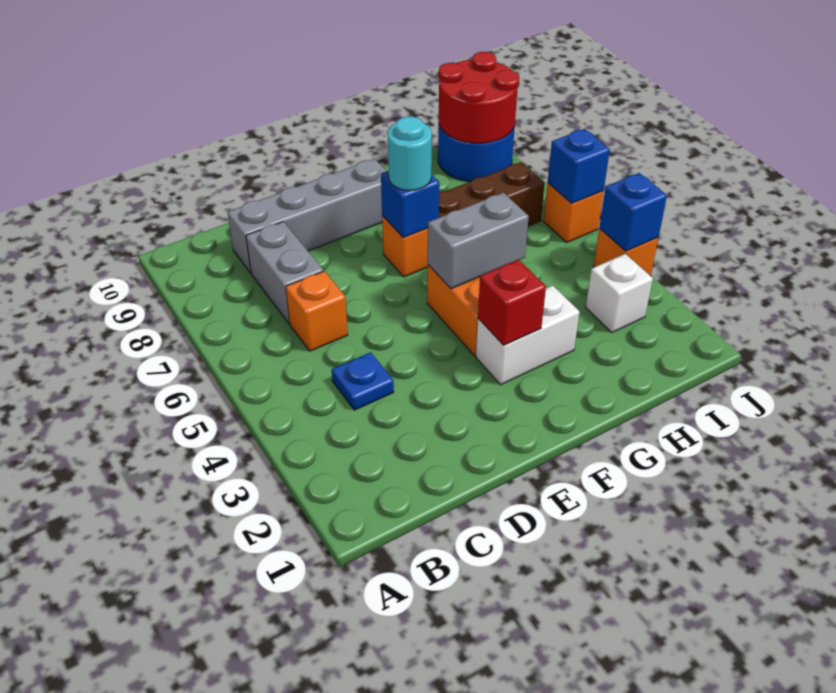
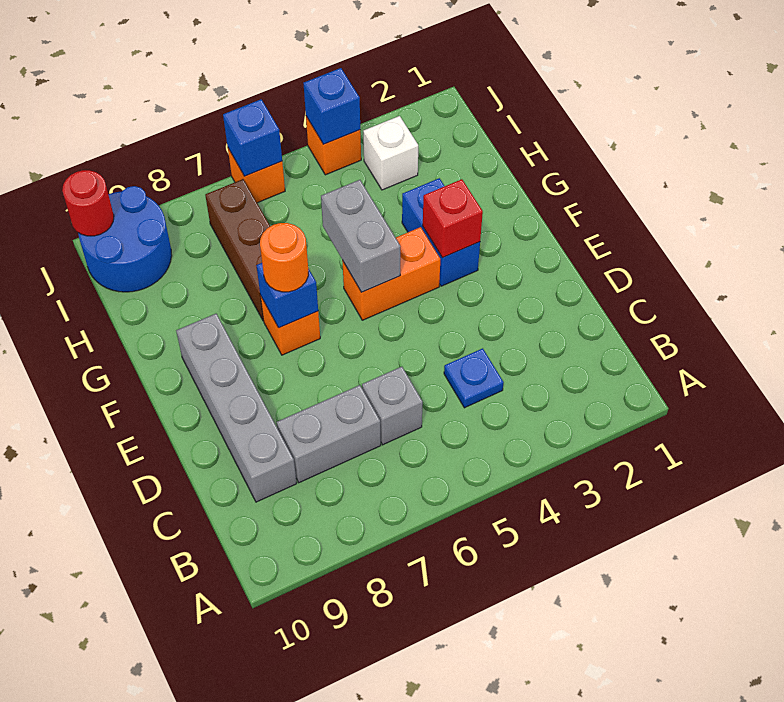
orange brick C6 level 1 -> grey brick C6 level 1
white brick F3:G3 level 1 -> blue brick F3:G3 level 1
cyan round brick F7 level 3 -> orange round brick F7 level 3
red round brick I9:J10 level 2 -> red round brick J10 level 2

